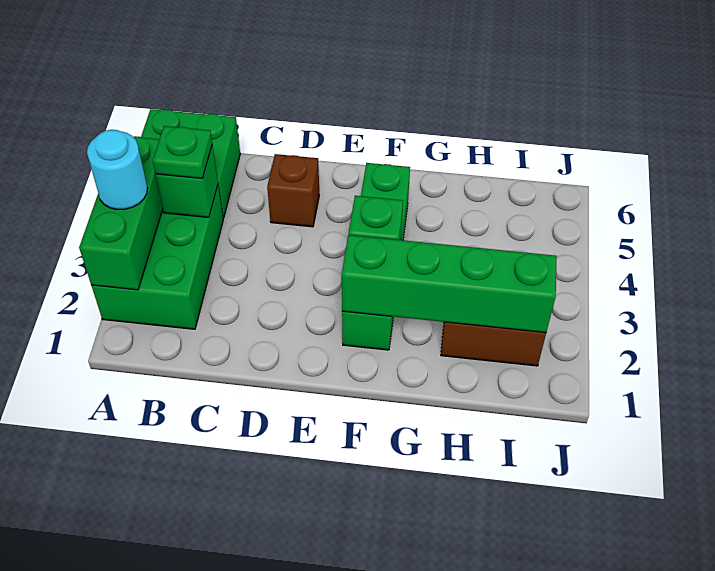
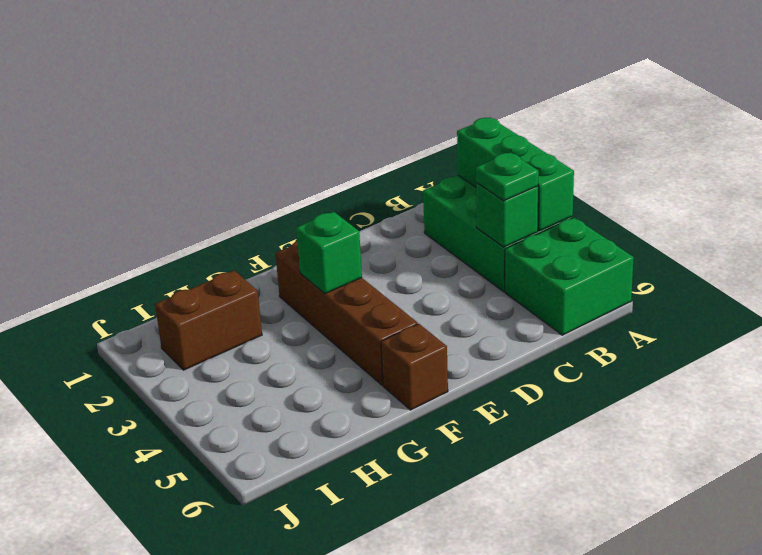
cyan round brick A3 level 3 -> none
brown brick D5 level 1 -> brown brick F6 level 1
green brick F2:F5 level 1 -> brown brick F2:F5 level 1
green brick F2:I2 level 2 -> none

